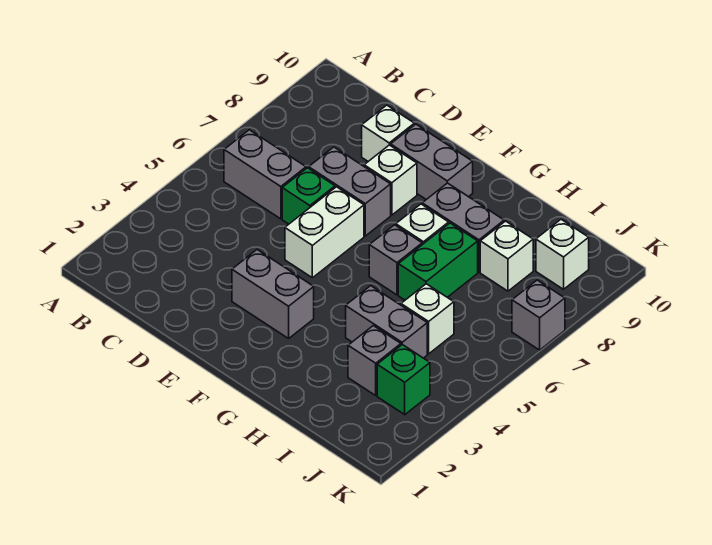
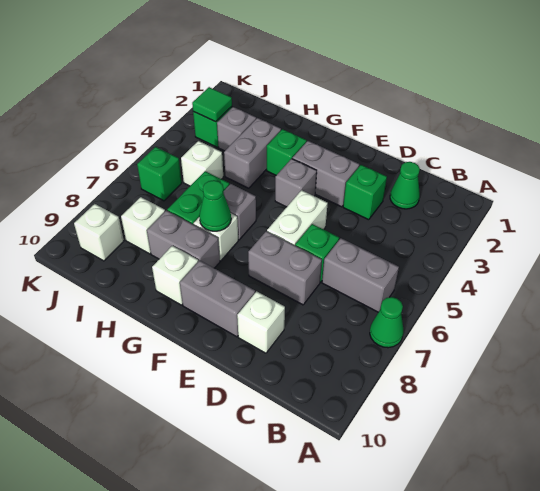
none -> green cone A7 level 1
none -> green cone C2 level 1
none -> green brick D3 level 1
white brick E8 level 1 -> white brick G9 level 1
none -> green brick G3 level 1
none -> green cone G7 level 2
grey brick H4:I4 level 1 -> grey brick H3:H4 level 1
none -> green tile J3 level 2
none -> green brick J6 level 1
grey brick K7 level 1 -> grey brick F4 level 1

